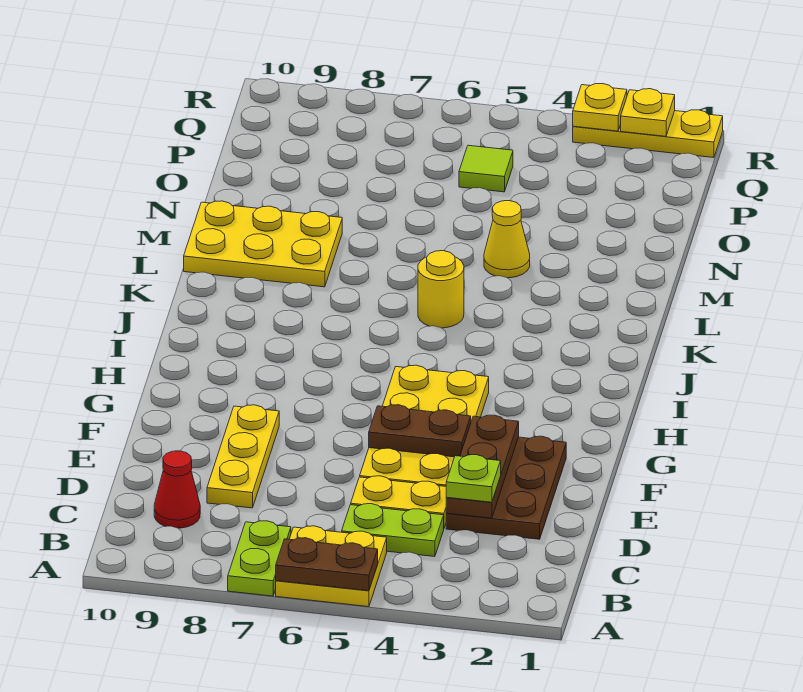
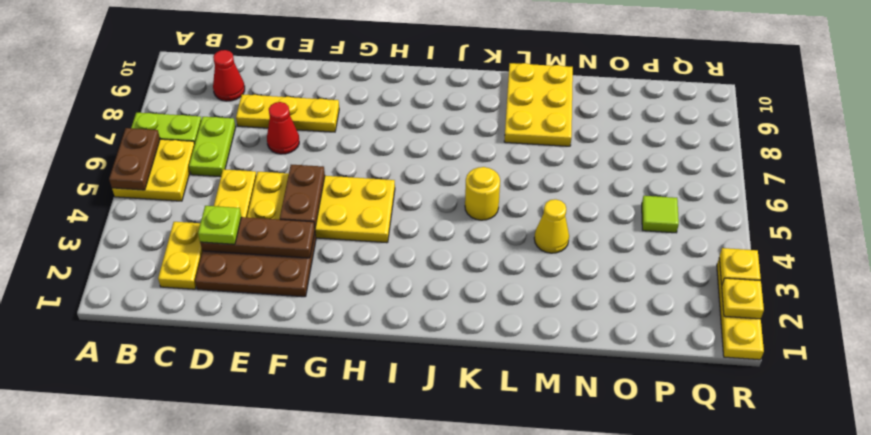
none -> yellow plate C2:C3 level 1
lime plate C4:C5 level 1 -> lime plate C6:C7 level 1
none -> red cone E7 level 1

